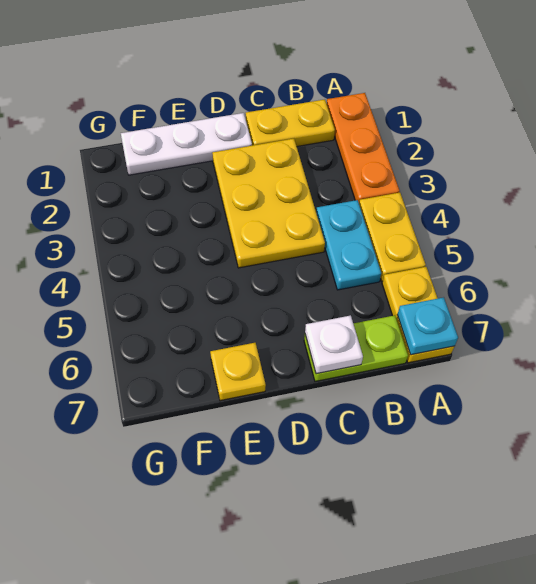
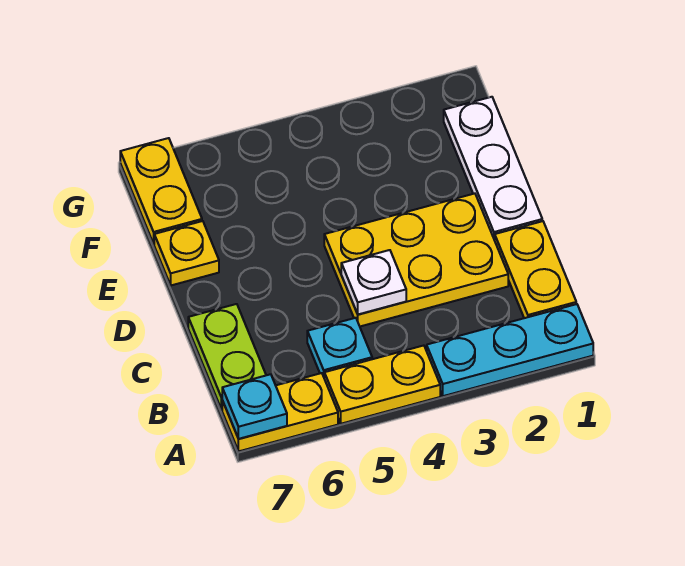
orange plate A1:A3 level 1 -> cyan plate A1:A3 level 1
cyan plate B4:B5 level 1 -> cyan plate B5 level 1
white plate C7 level 2 -> white plate C4 level 2
none -> yellow plate F7:G7 level 1

